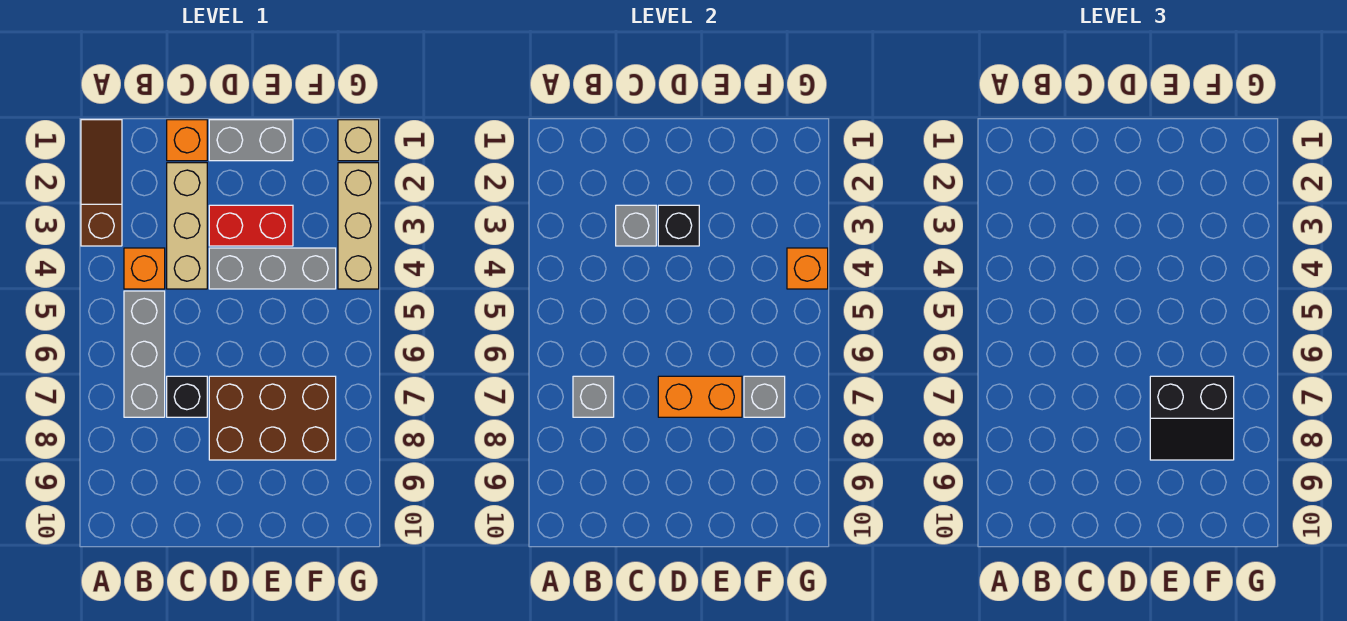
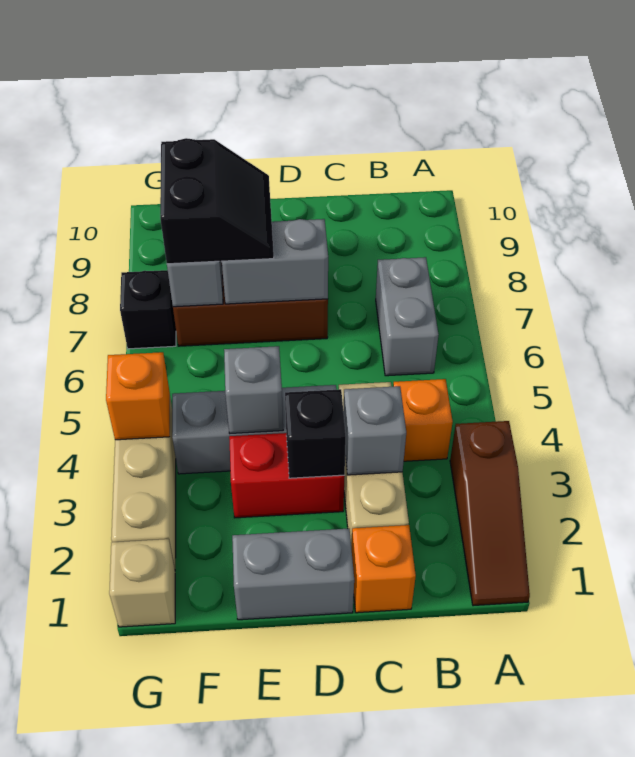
grey brick B5:B7 level 1 -> grey brick B6:B7 level 1
grey brick B7 level 2 -> grey brick E4 level 2
black brick C7 level 1 -> black brick G7 level 1
orange brick D7:E7 level 2 -> grey brick D7:E7 level 2
black slope E7:F8 level 3 top 7 -> black slope E7:F8 level 3 top F

